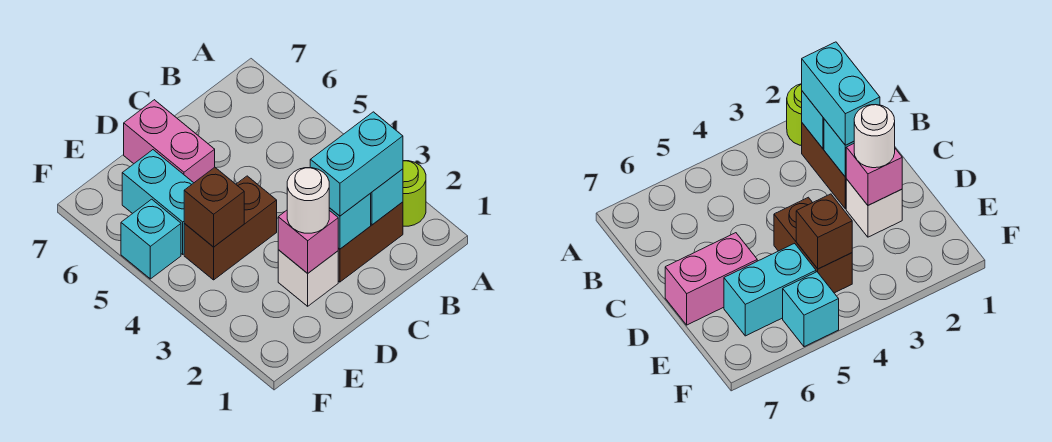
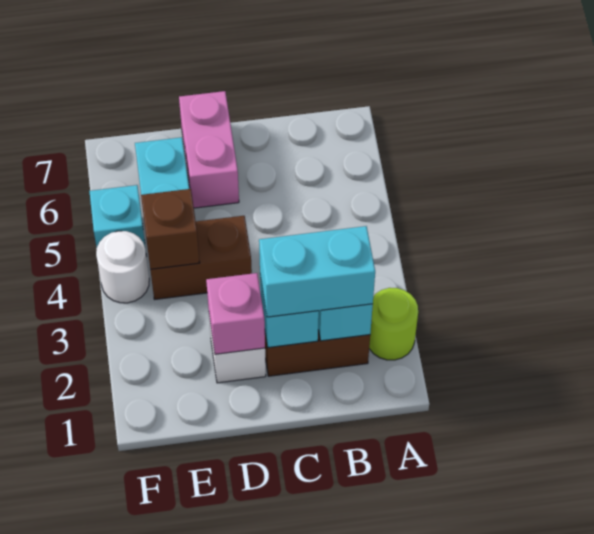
white round brick D2 level 3 -> white round brick F4 level 1

